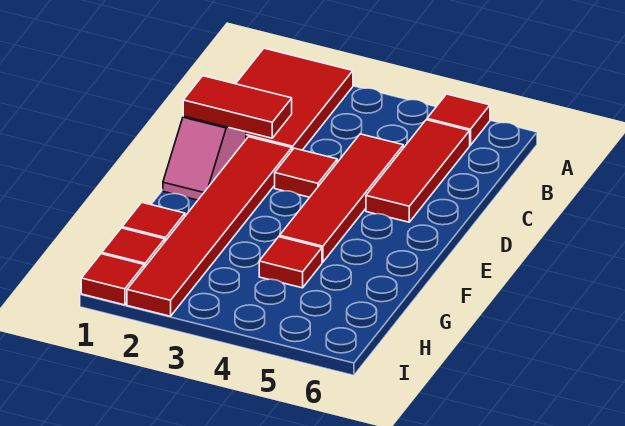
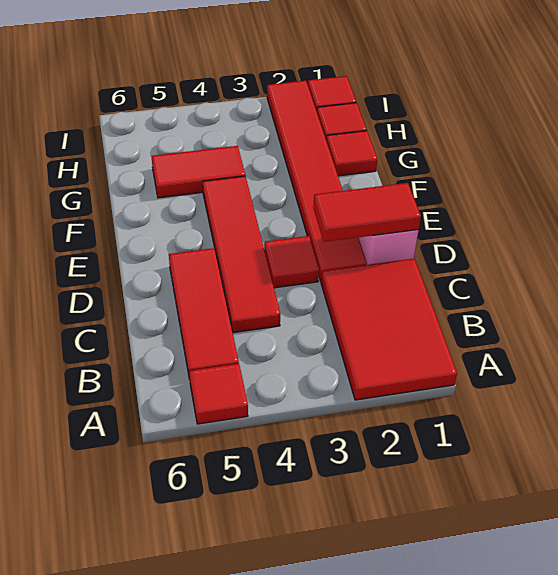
red tile G4 level 1 -> red tile G4:G5 level 1

